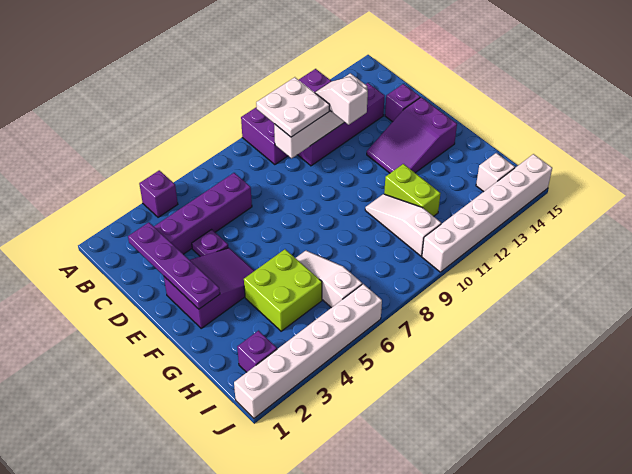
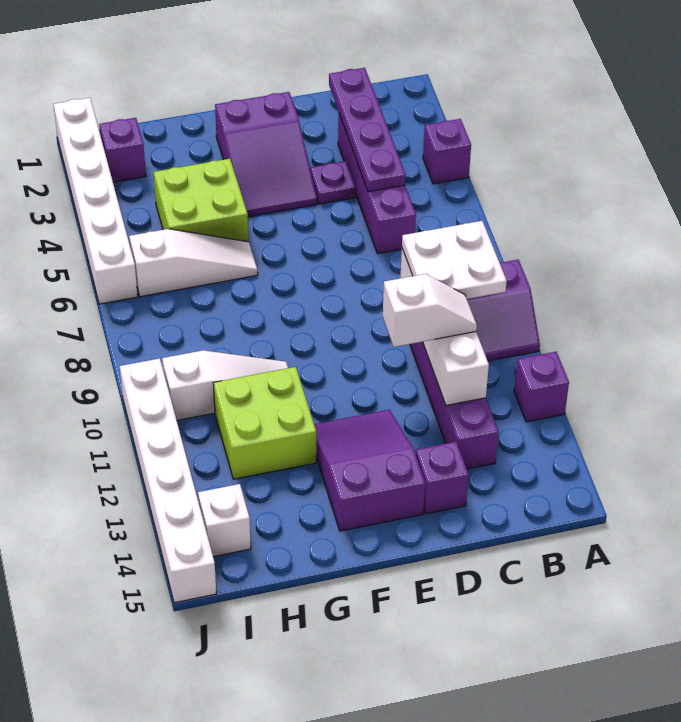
purple plate C2:F2 level 2 -> purple plate C2:C5 level 2
lime brick G11:H11 level 1 -> lime brick G11:H12 level 1

